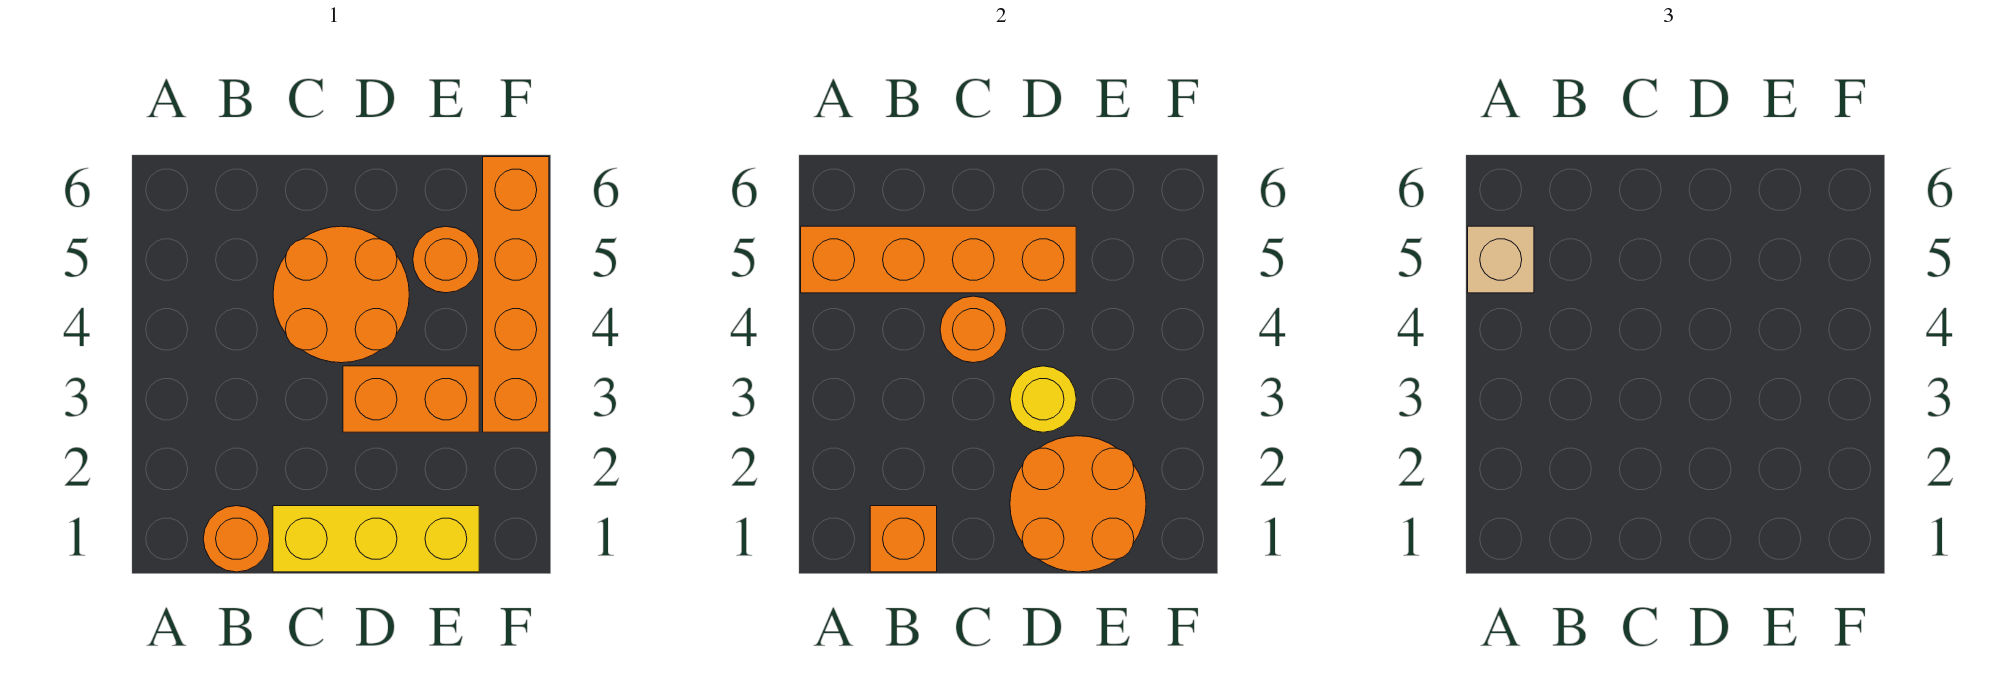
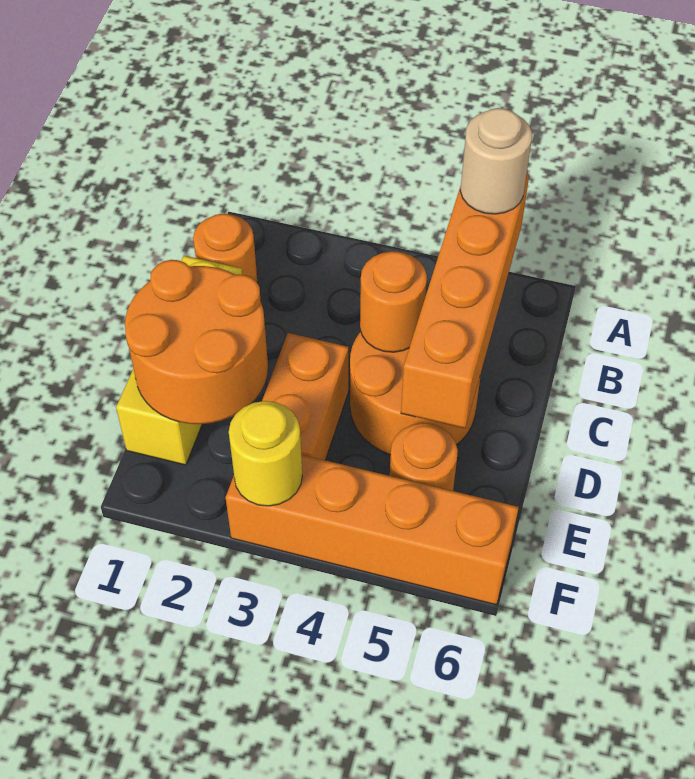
tan brick A5 level 3 -> tan round brick A5 level 3
orange brick B1 level 2 -> none
yellow round brick D3 level 2 -> yellow round brick F3 level 2

